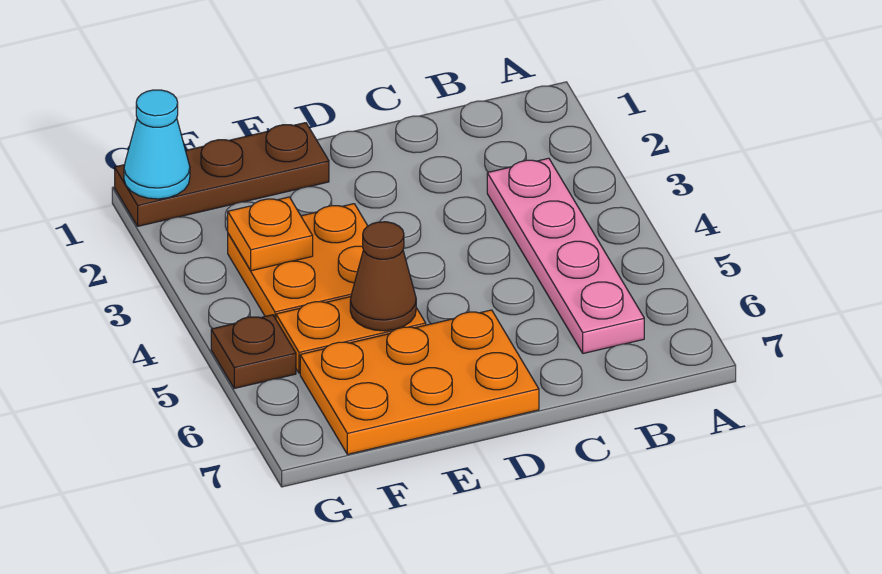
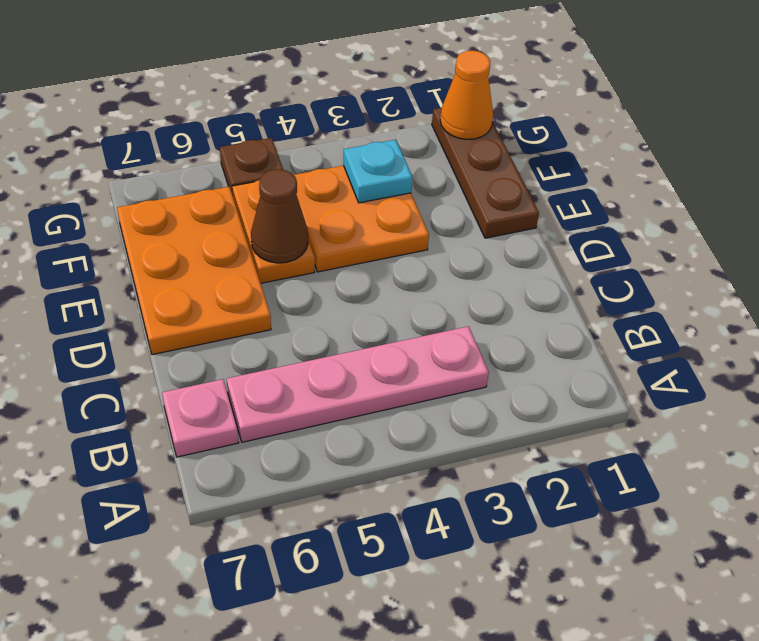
none -> pink plate B7 level 1
orange plate F3 level 2 -> cyan plate F3 level 2
cyan cone G1 level 2 -> orange cone G1 level 2

